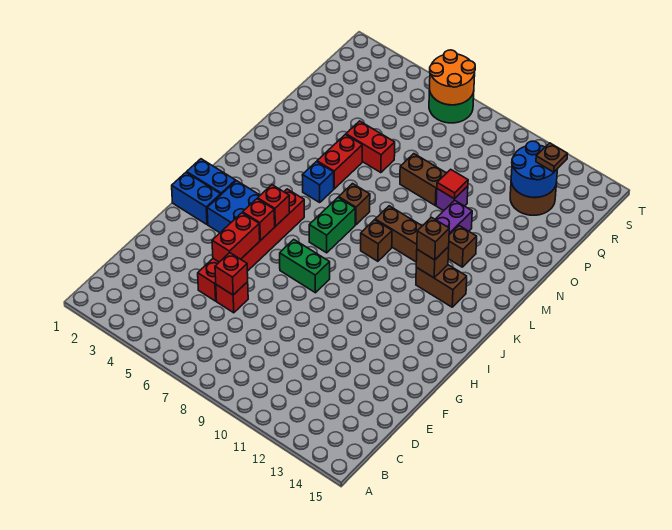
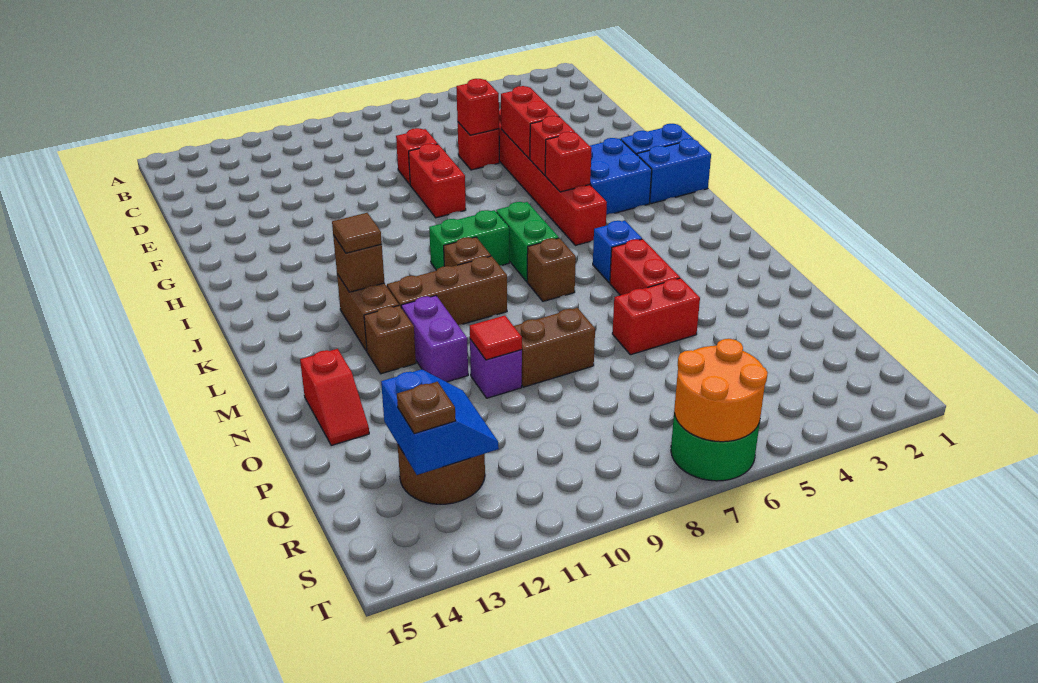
none -> red brick E8 level 1
none -> red brick F8:G8 level 1
green brick H7:H8 level 1 -> green brick J8:J9 level 1
brown brick K12:K13 level 1 -> brown brick K12:L12 level 1
brown brick K12 level 3 -> brown tile K12 level 3
none -> red slope N14:O14 level 1 top N
blue round brick Q12:R13 level 2 -> blue slope Q12:R13 level 2 top 13

